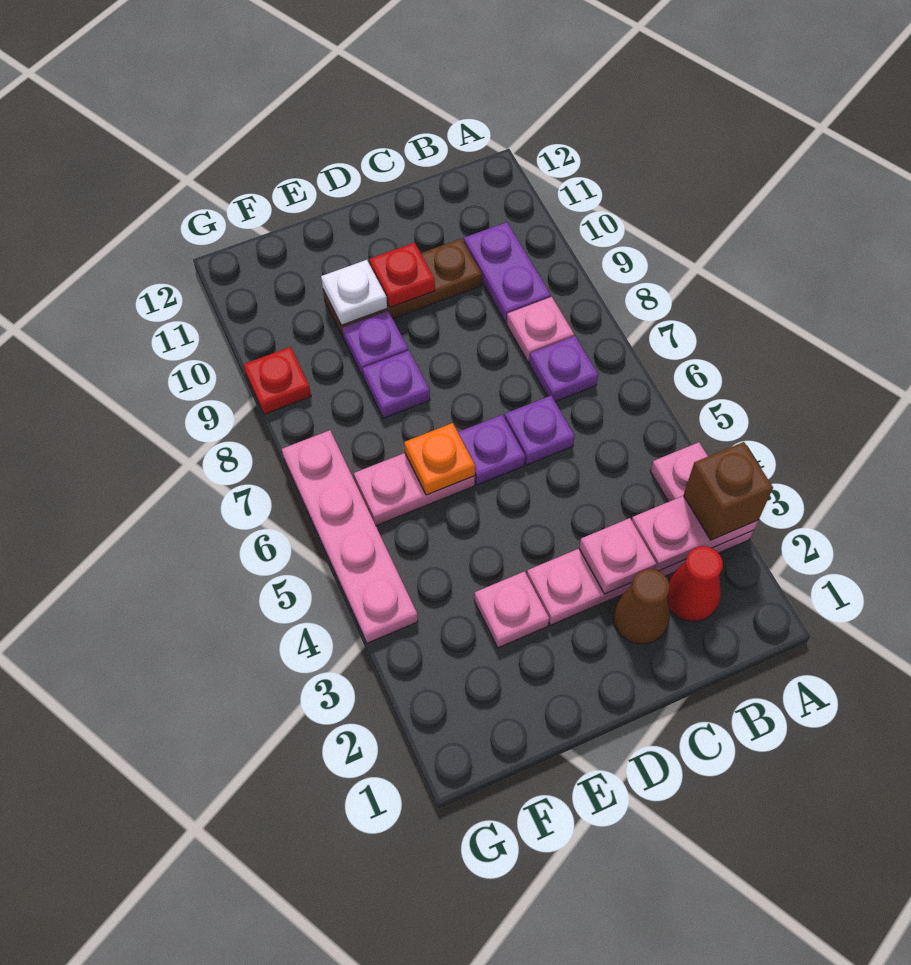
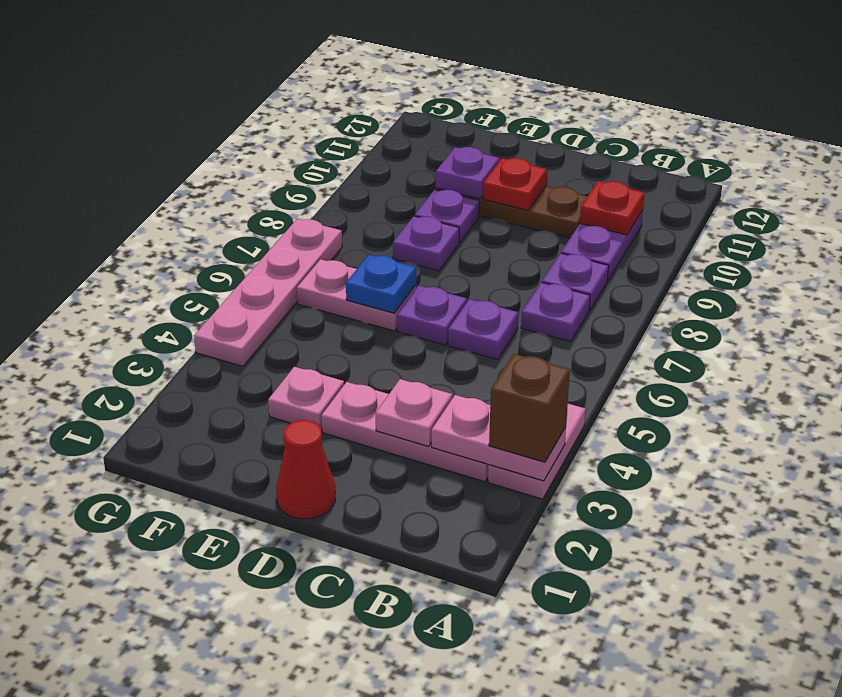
red cone B2 level 1 -> red cone D1 level 1
pink plate B8 level 1 -> purple plate B8 level 1
brown cone C2 level 1 -> none
orange plate E6 level 2 -> blue plate E6 level 2
white plate E10 level 2 -> purple plate E10 level 2
red plate G9 level 1 -> red plate B10 level 2

